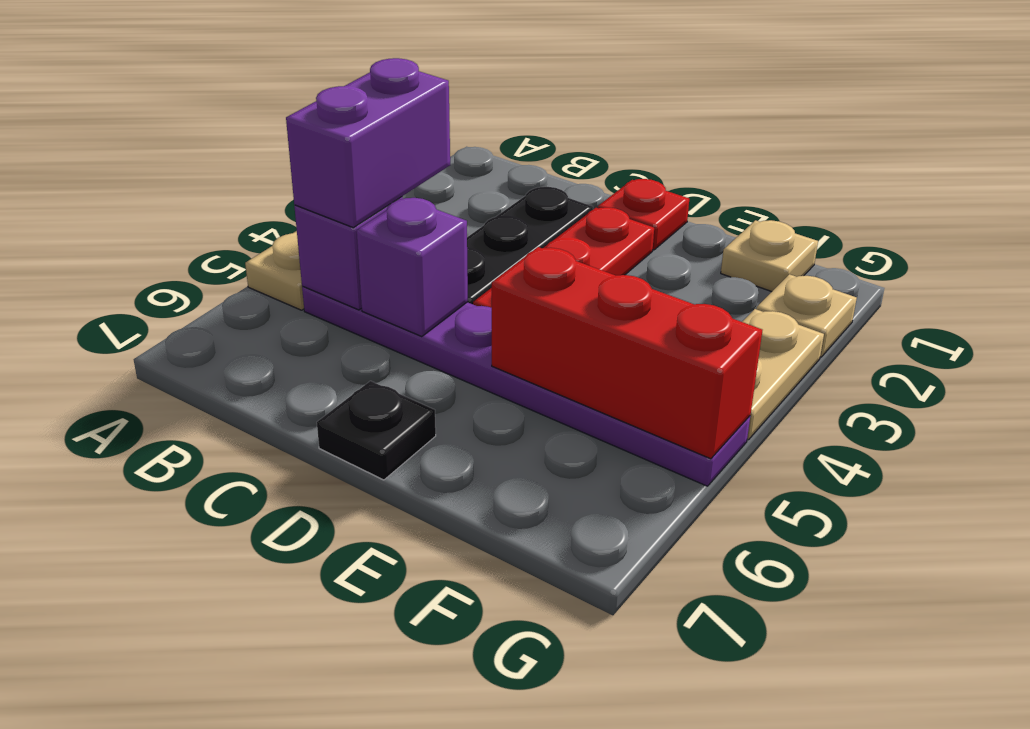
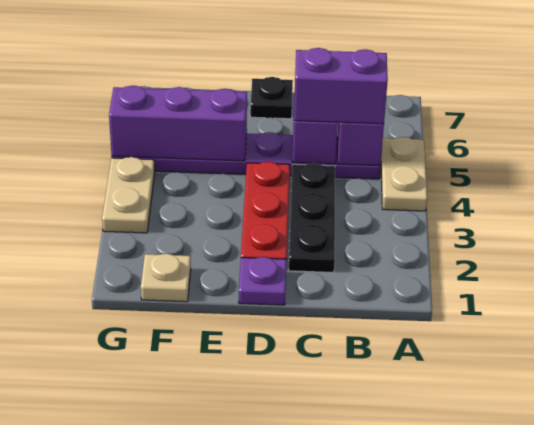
purple brick B4:B5 level 3 -> purple brick B5:C5 level 3
red plate D1 level 1 -> purple plate D1 level 1
red brick E5:G5 level 2 -> purple brick E5:G5 level 2
tan plate G2 level 1 -> none

